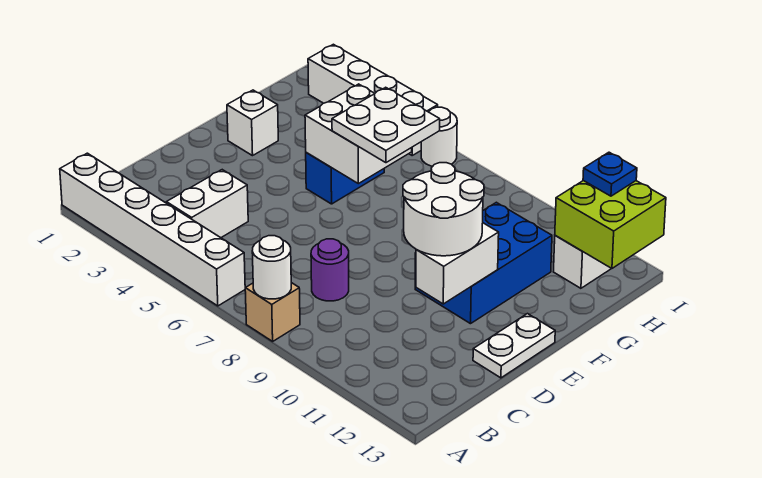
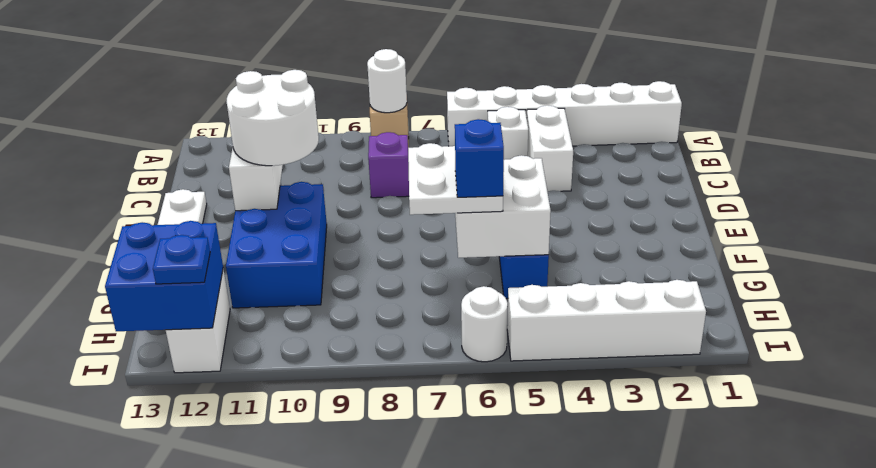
purple round brick C8 level 1 -> purple brick C8 level 1
white brick F2 level 1 -> white brick B5 level 1
none -> blue brick G6 level 4
lime brick H12:I13 level 2 -> blue brick H12:I13 level 2

